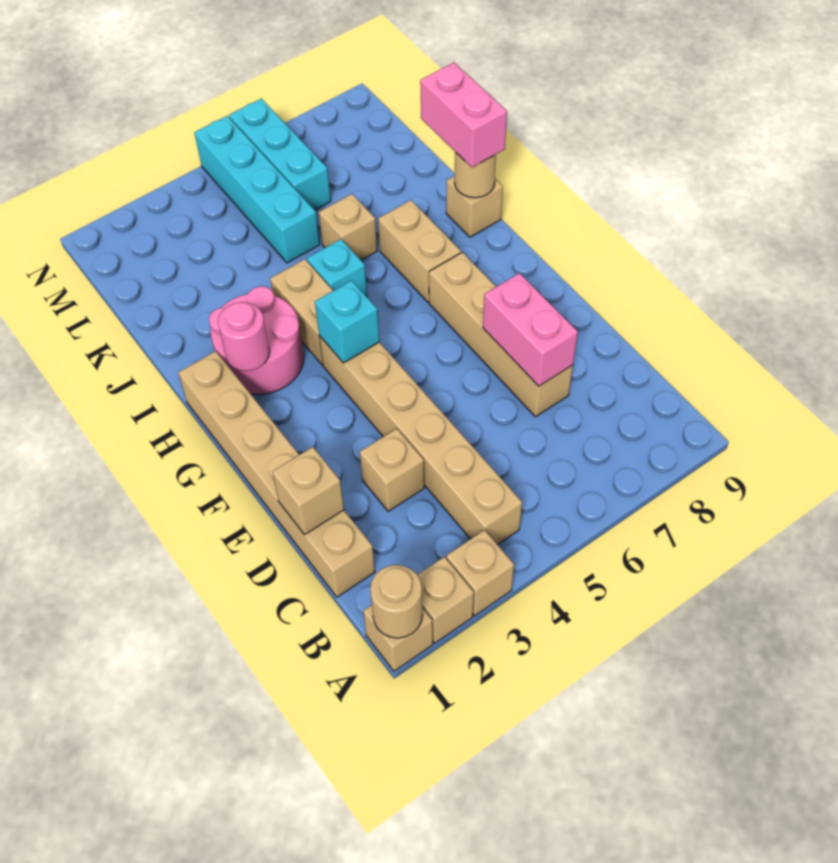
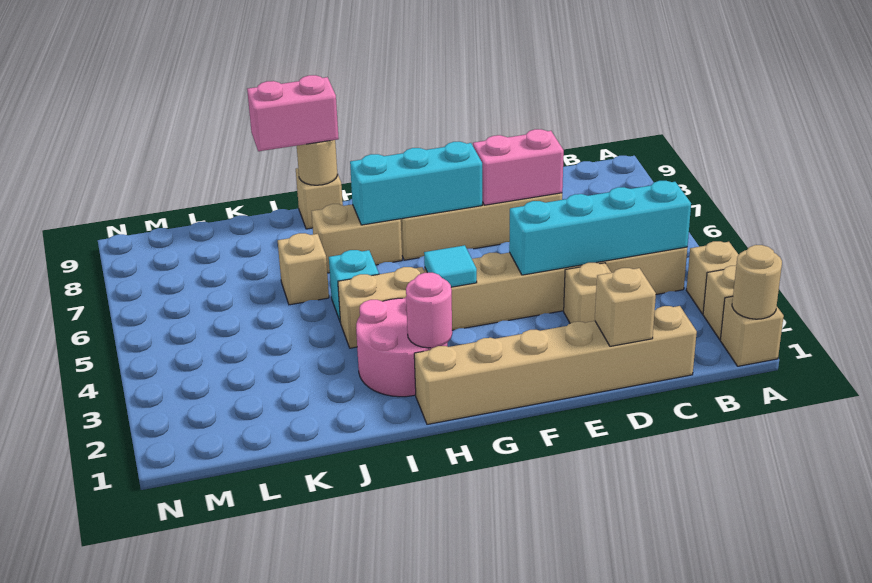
cyan brick G4 level 2 -> cyan tile G4 level 2
cyan brick K5:N5 level 1 -> cyan brick B4:E4 level 2
cyan brick L6:N6 level 1 -> cyan brick F7:H7 level 2

